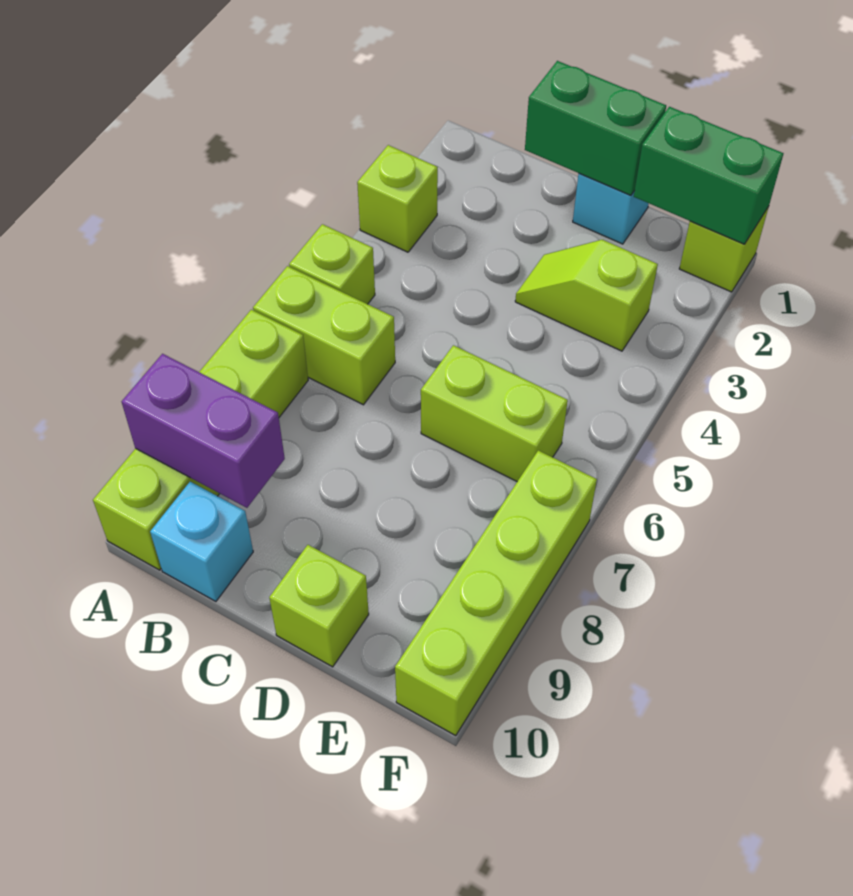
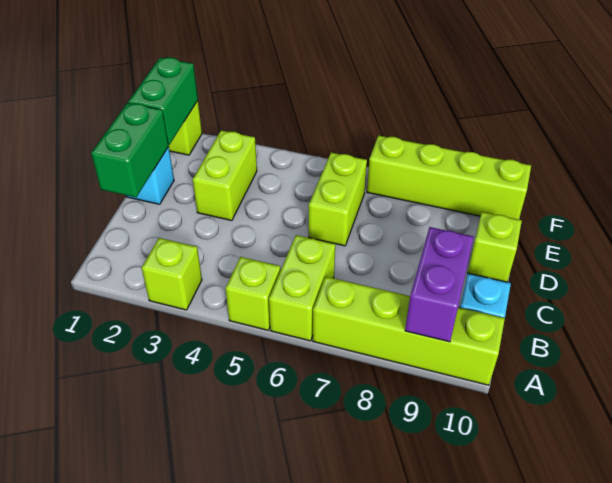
lime slope D3:E3 level 1 top E -> lime brick D3:E3 level 1

